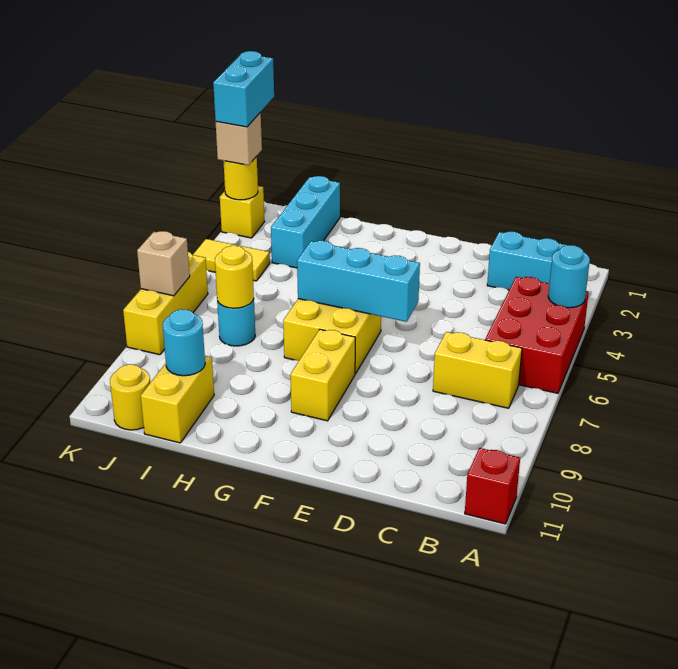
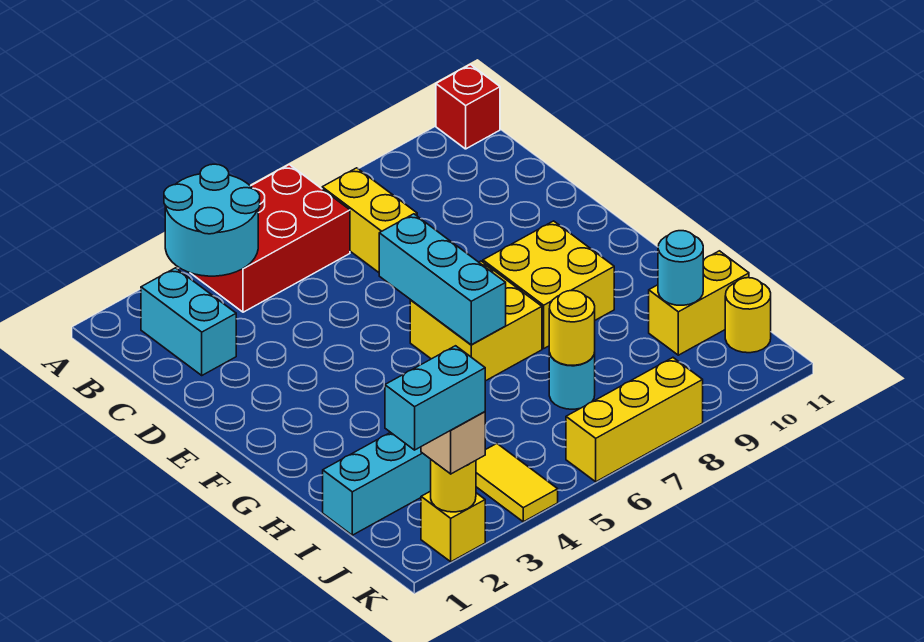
cyan round brick A4 level 2 -> cyan round brick A3:B4 level 2
yellow brick F8:F9 level 1 -> yellow brick F8:G9 level 1
tan brick K7 level 2 -> none

